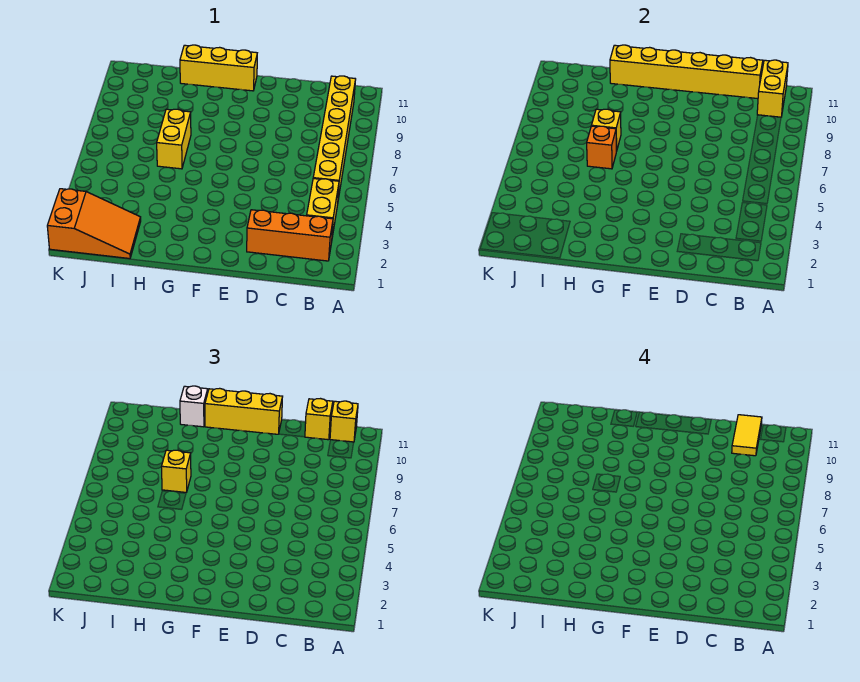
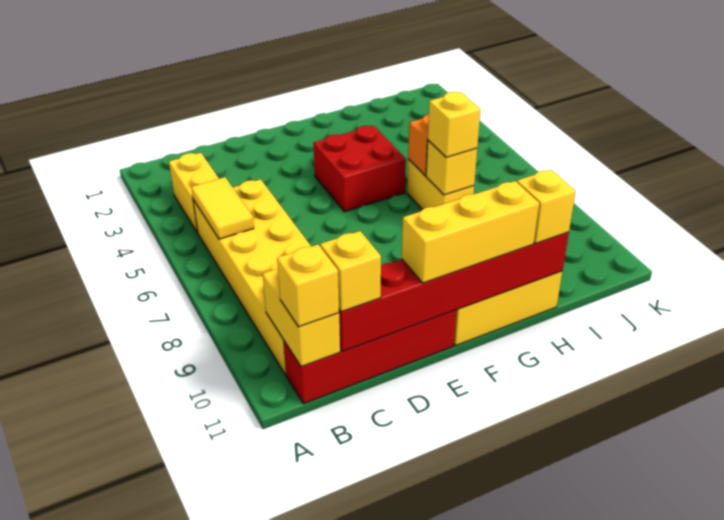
orange brick B2:D2 level 1 -> none
yellow brick B5:B10 level 1 -> yellow brick B5:C10 level 1
none -> red brick B11:E11 level 1
yellow tile C10:C11 level 4 -> yellow tile B5:B6 level 2
yellow brick C11:H11 level 2 -> red brick C11:H11 level 2
none -> red brick F4:G5 level 1
white brick H11 level 3 -> yellow brick H11 level 3
orange slope I1:K2 level 1 top K -> none

